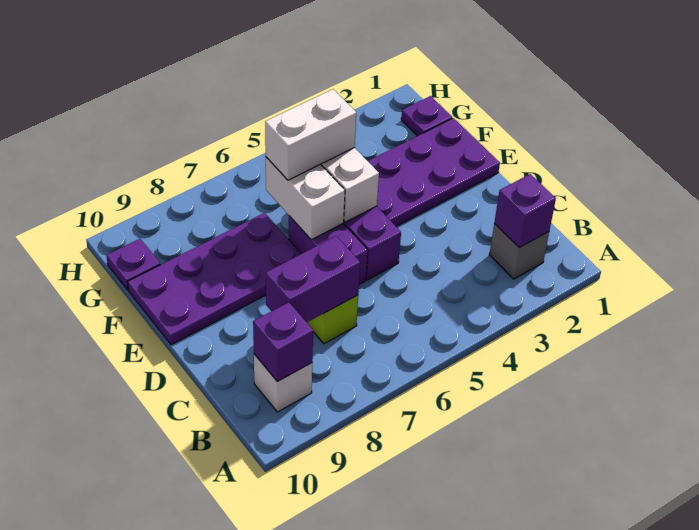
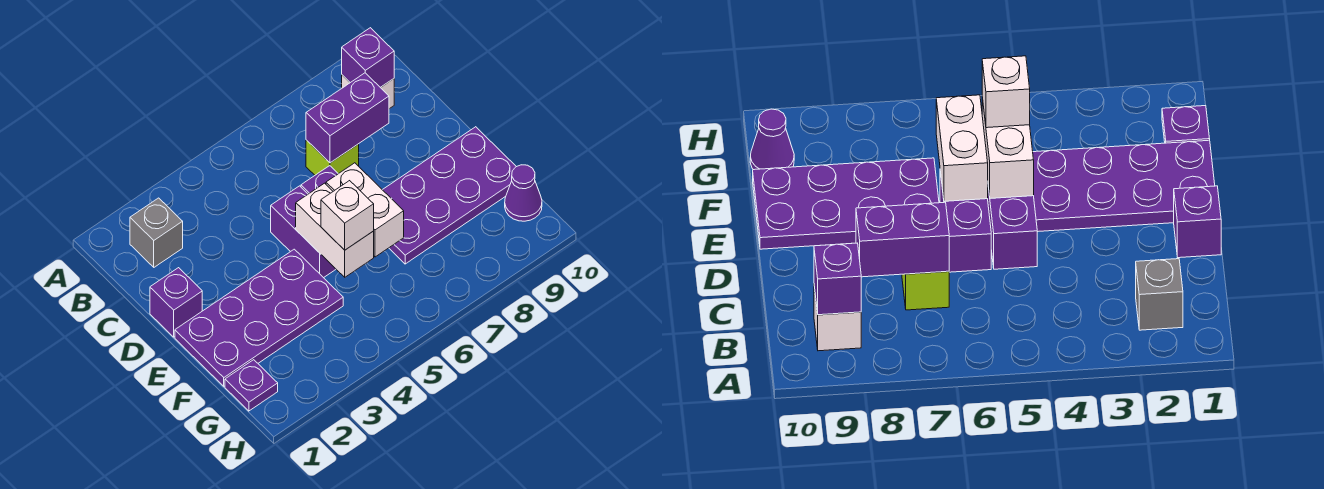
purple brick B2 level 2 -> purple brick D1 level 1
white brick F5:F6 level 3 -> white brick F5 level 3
purple plate G10 level 1 -> purple cone G10 level 1

